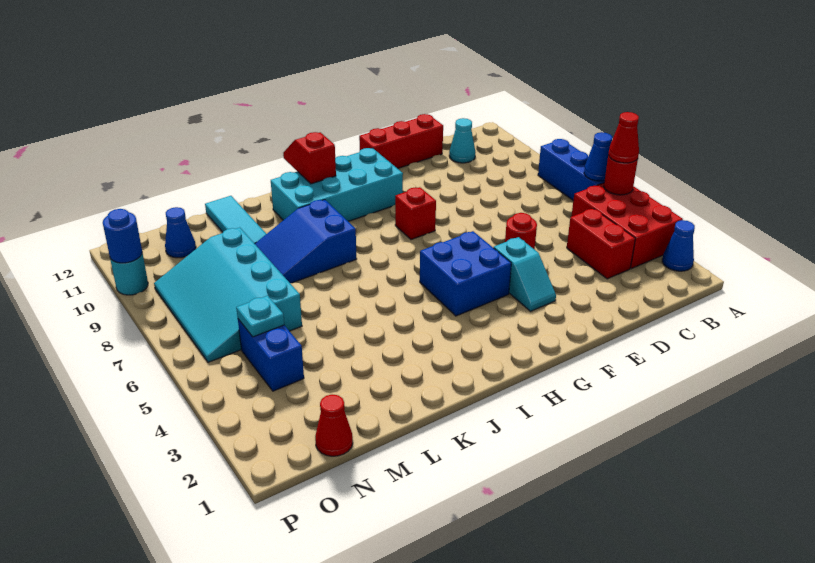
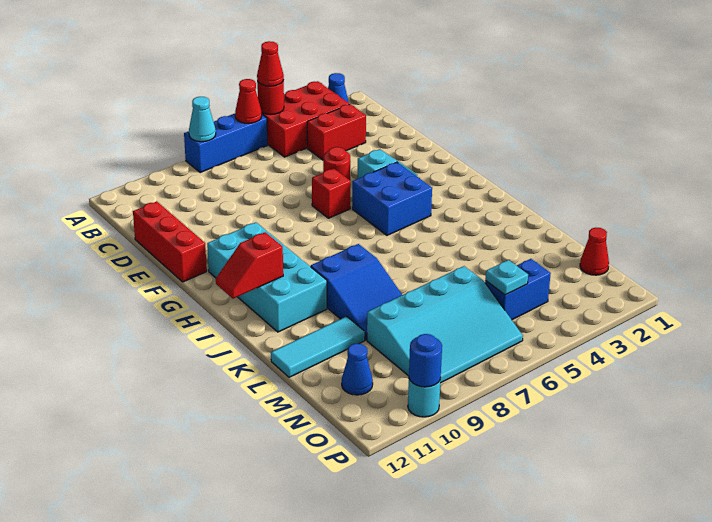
blue cone A6 level 2 -> red cone A6 level 2
cyan cone C11 level 1 -> cyan cone A8 level 2
red brick G8 level 1 -> red brick F6 level 1

